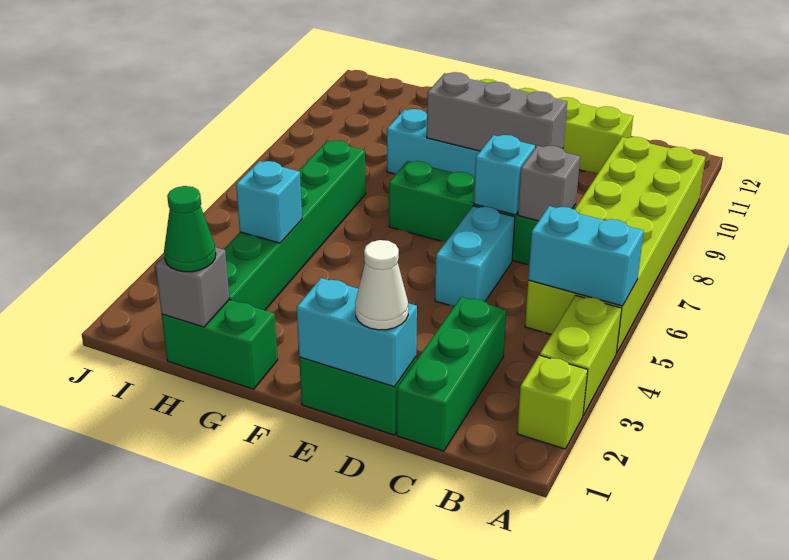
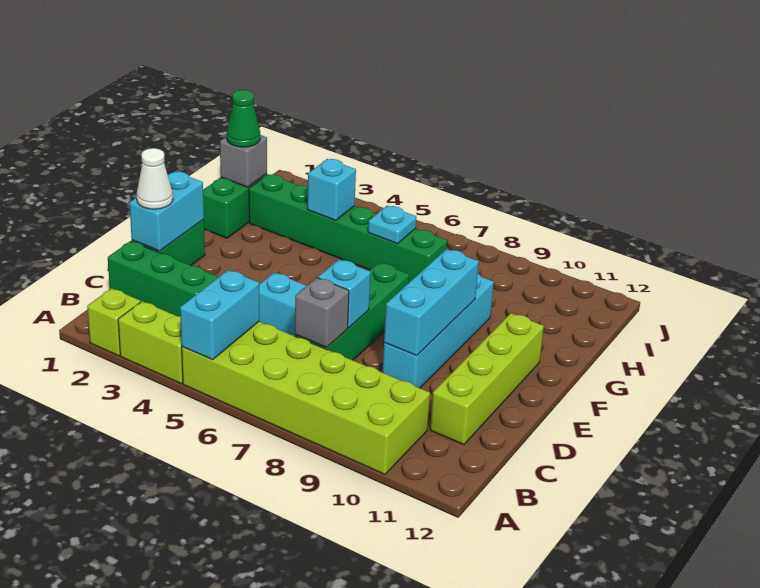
grey brick D9:F9 level 2 -> cyan brick D9:F9 level 2
none -> cyan plate H6 level 2

